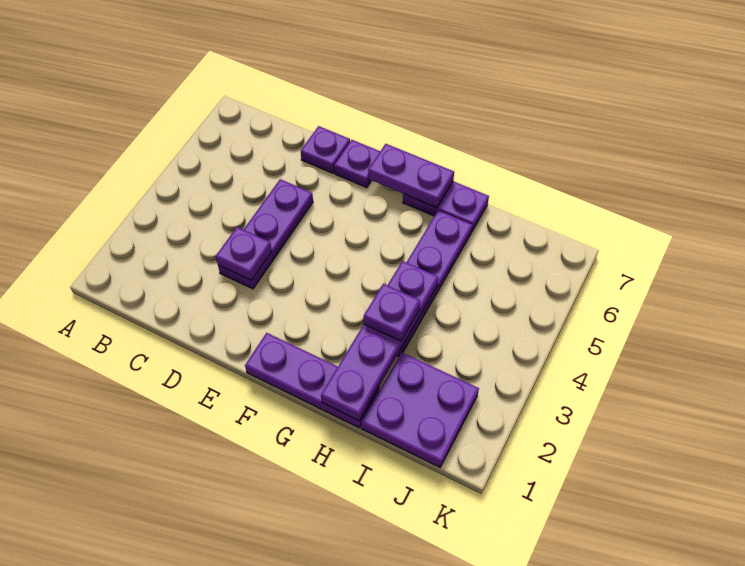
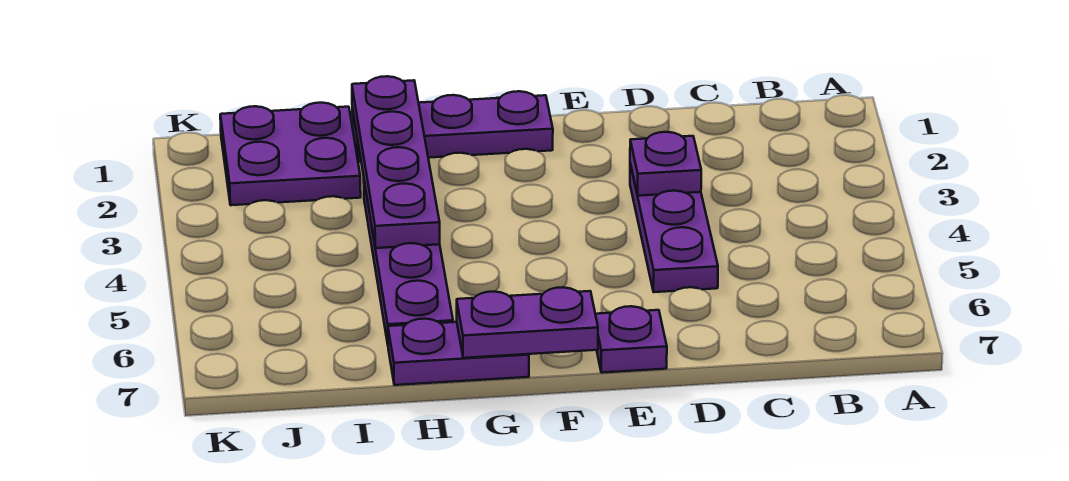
purple plate D7 level 1 -> none
purple plate H3 level 3 -> none

